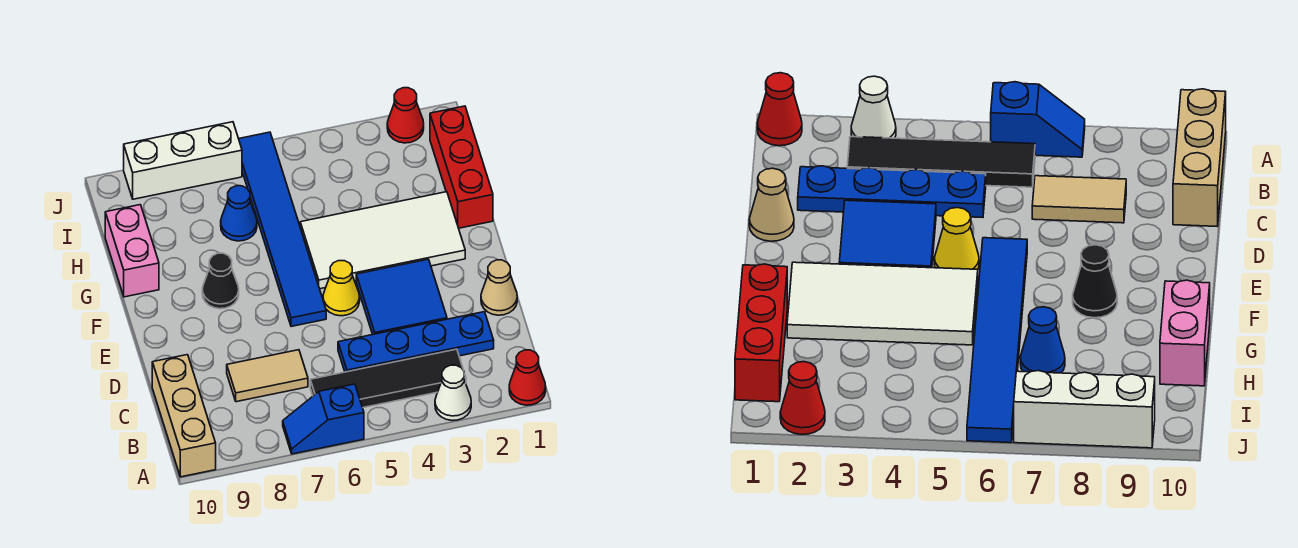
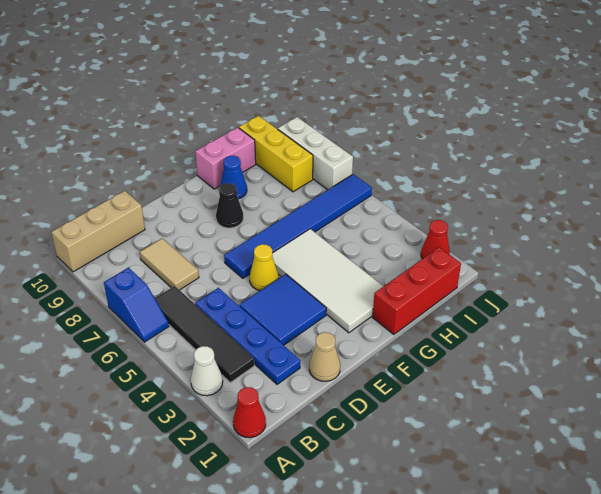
blue slope A6:A7 level 1 top 6 -> blue slope A6:A7 level 1 top 7
blue cone H7 level 1 -> blue cone G9 level 1
none -> yellow brick I8:I10 level 1

